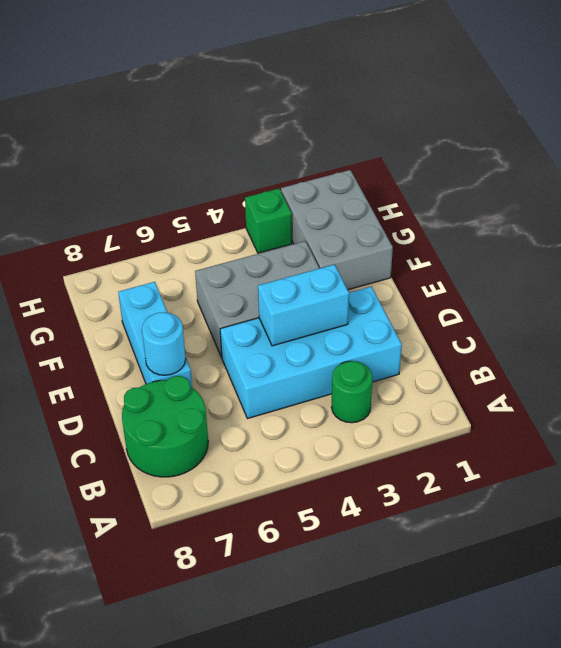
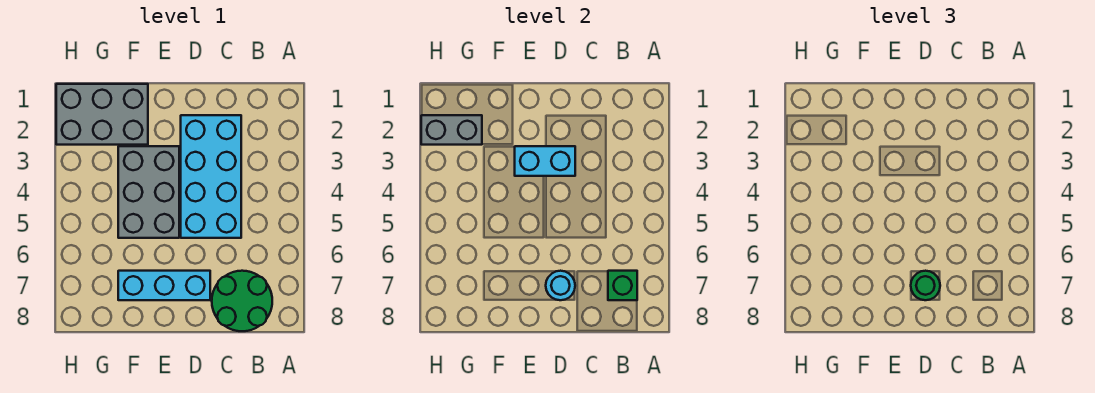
green round brick B3 level 1 -> green round brick D7 level 3
cyan brick D3:D4 level 2 -> cyan brick D3:E3 level 2
none -> grey brick G2:H2 level 2
green brick H3 level 1 -> green brick B7 level 2

